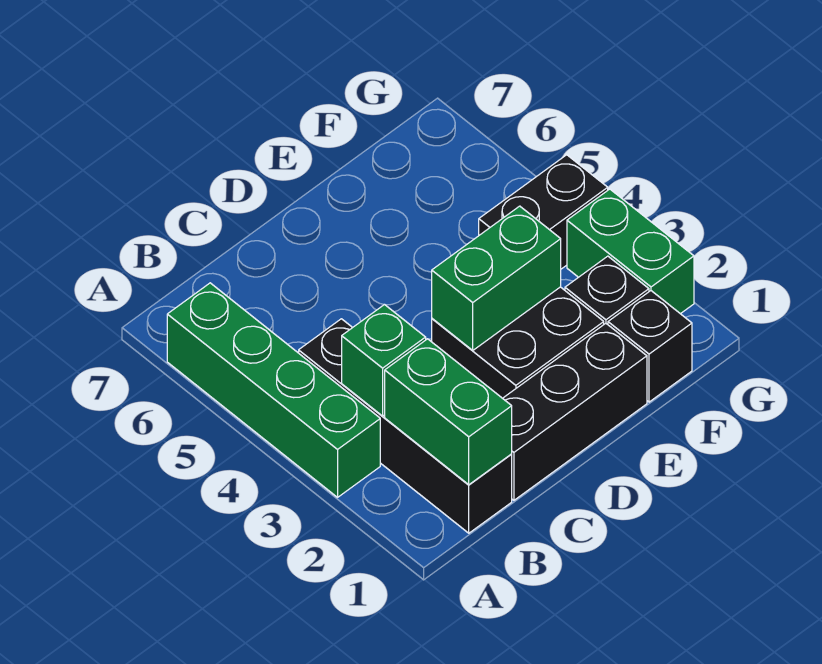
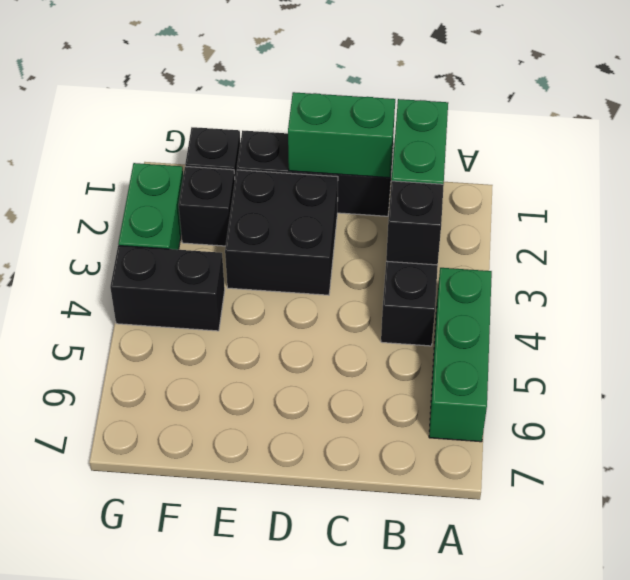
green brick A3:A6 level 1 -> green brick A4:A6 level 1
green brick B3 level 2 -> black brick B3 level 2
green brick D3:E3 level 2 -> green brick C1:D1 level 2

